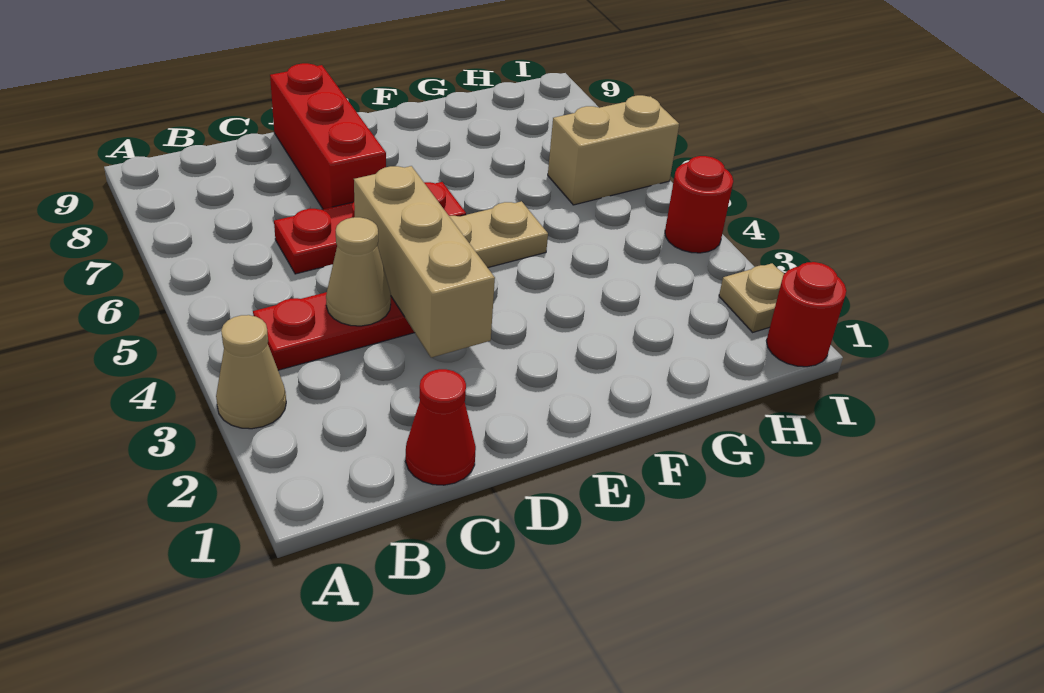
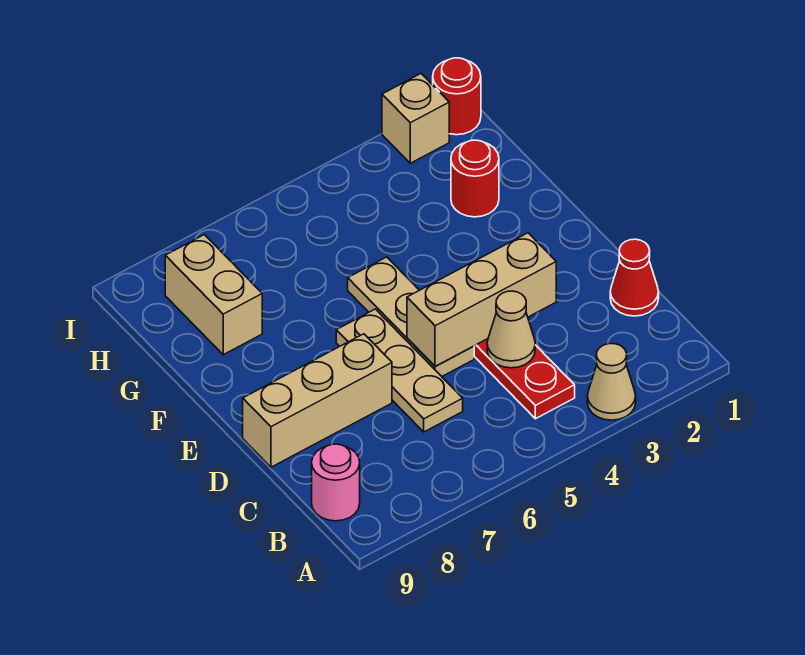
none -> pink round brick B9 level 1
red plate C6:E6 level 1 -> tan plate C6:E6 level 1
red brick D7:D9 level 1 -> tan brick D7:D9 level 1
tan brick H6:I6 level 1 -> tan brick G8:H8 level 1
tan plate I2 level 1 -> tan brick I2 level 1
red round brick I4 level 1 -> red round brick G2 level 1

